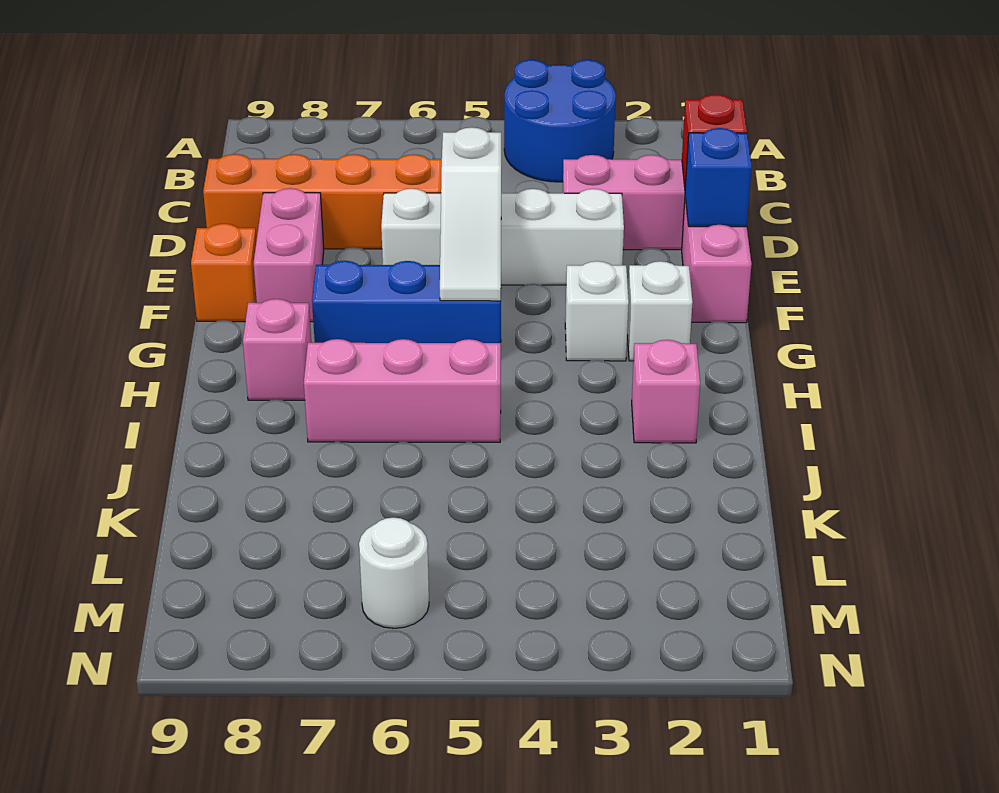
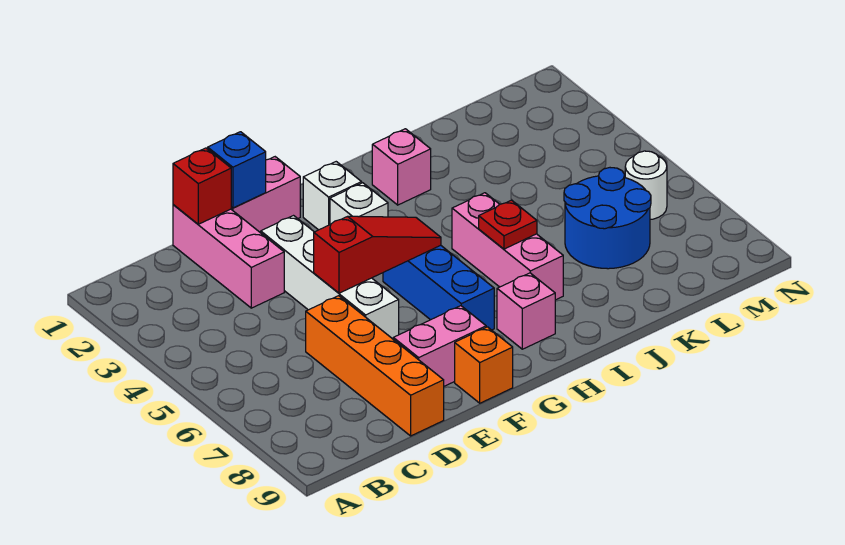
blue round brick A3:B4 level 1 -> blue round brick K6:L7 level 1
white slope E5:G5 level 2 top E -> red slope E5:G5 level 2 top E
none -> red plate I6 level 2

